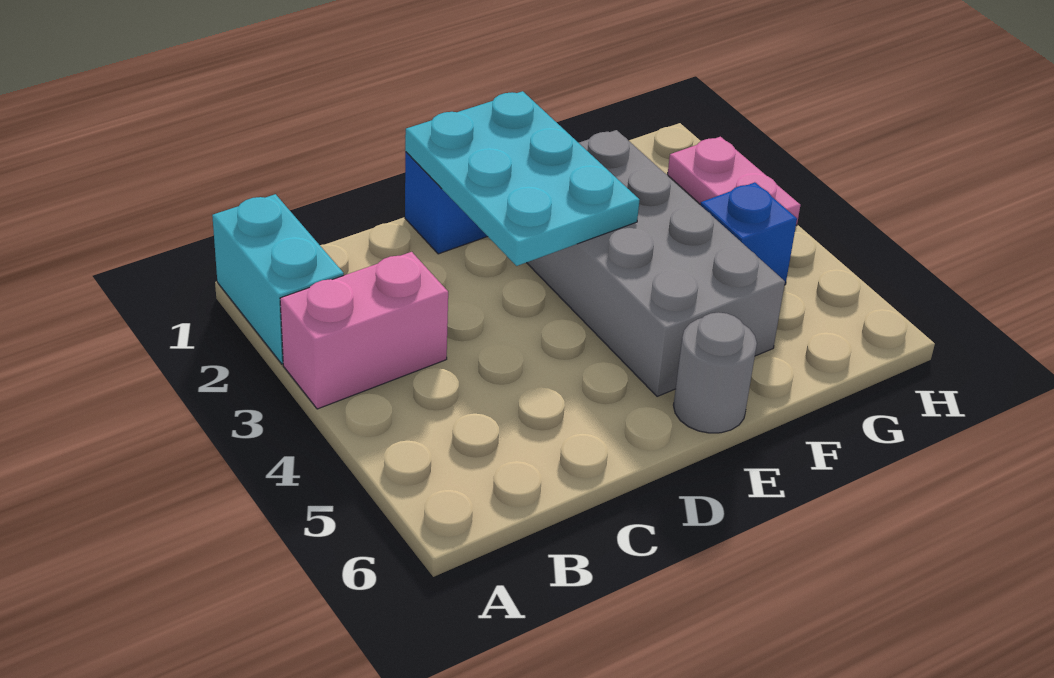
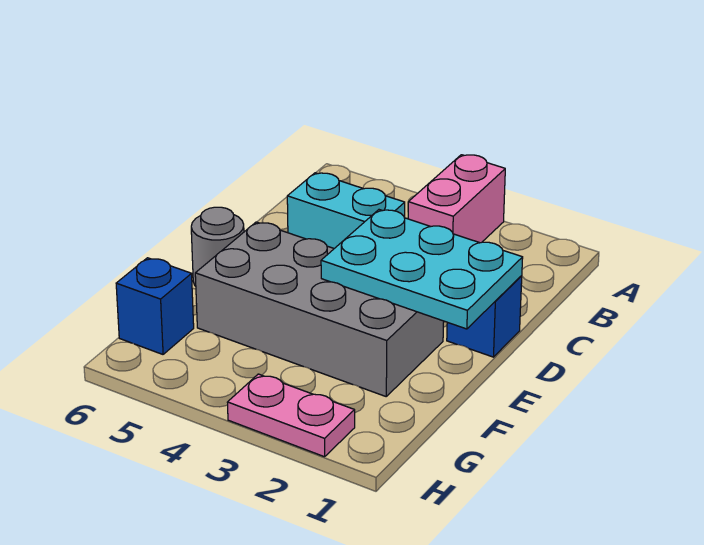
cyan brick A1:A2 level 1 -> cyan brick C4:C5 level 1
blue brick G4 level 1 -> blue brick G6 level 1

